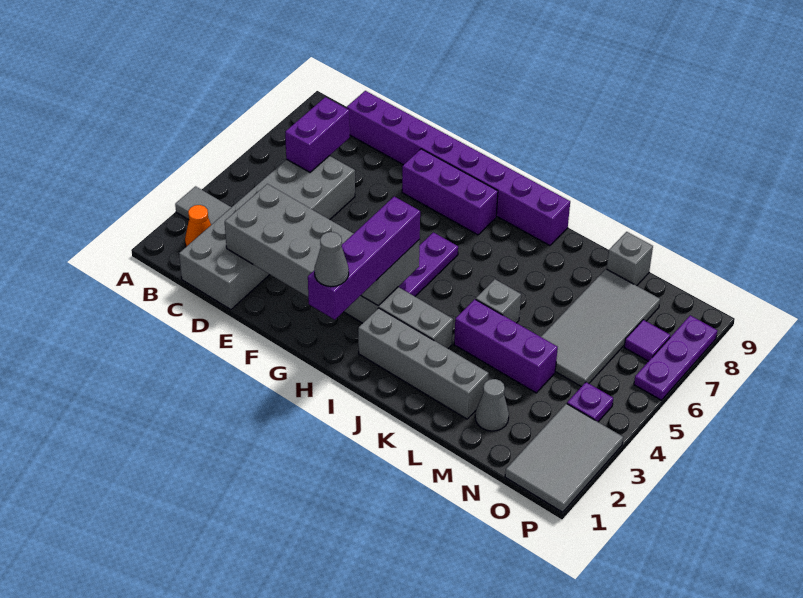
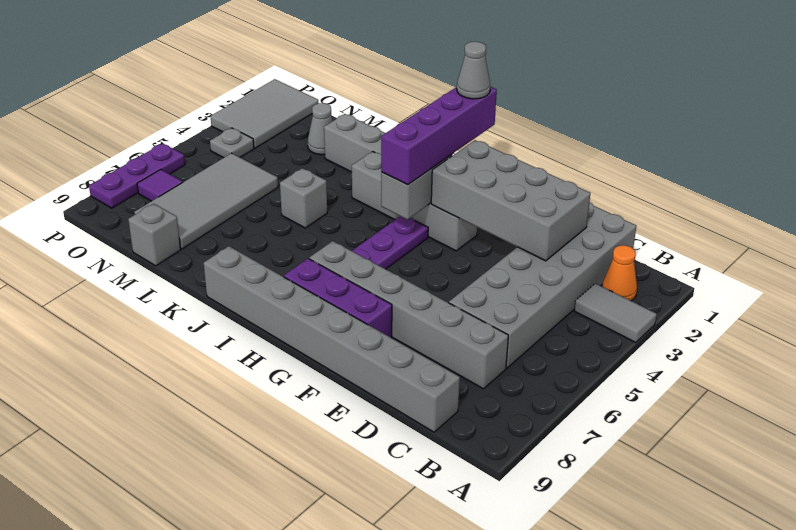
purple brick C6:C7 level 2 -> none
none -> grey brick C7:H7 level 1
purple brick C9:J9 level 1 -> grey brick C9:J9 level 1
purple brick K4:M4 level 1 -> none
purple plate O4 level 1 -> grey plate O4 level 1

